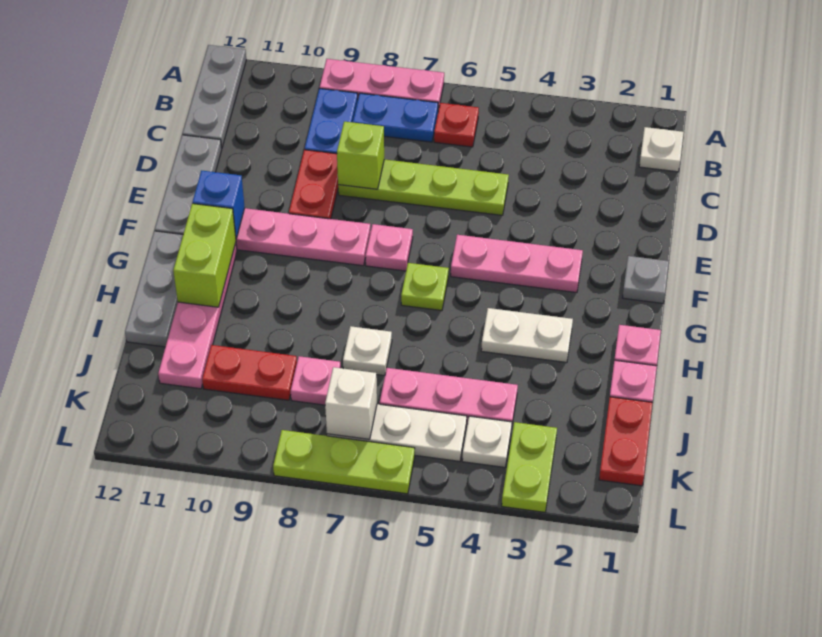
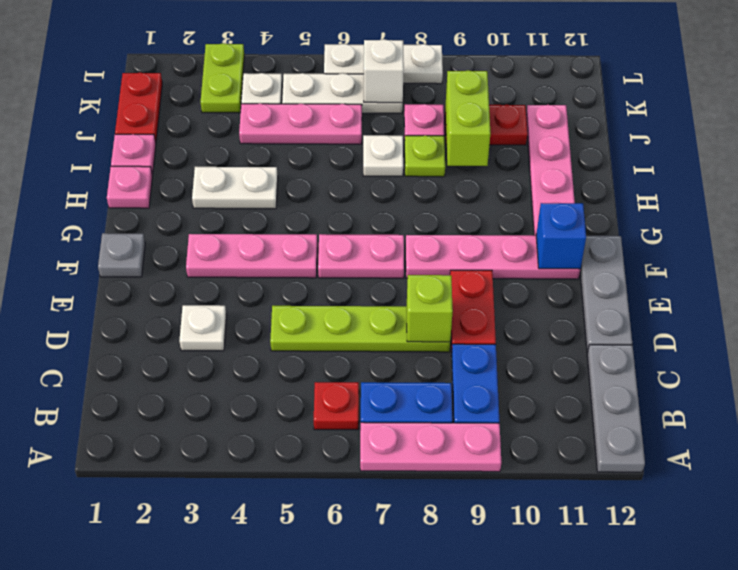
white plate B1 level 1 -> white plate D3 level 1
pink plate F7 level 1 -> pink plate F6:F7 level 1
lime plate G6 level 1 -> lime plate I8 level 1
lime brick G11:H11 level 2 -> lime brick I9:J9 level 2
grey plate G12:I12 level 1 -> none
lime plate L6:L8 level 1 -> white plate L6:L8 level 1

